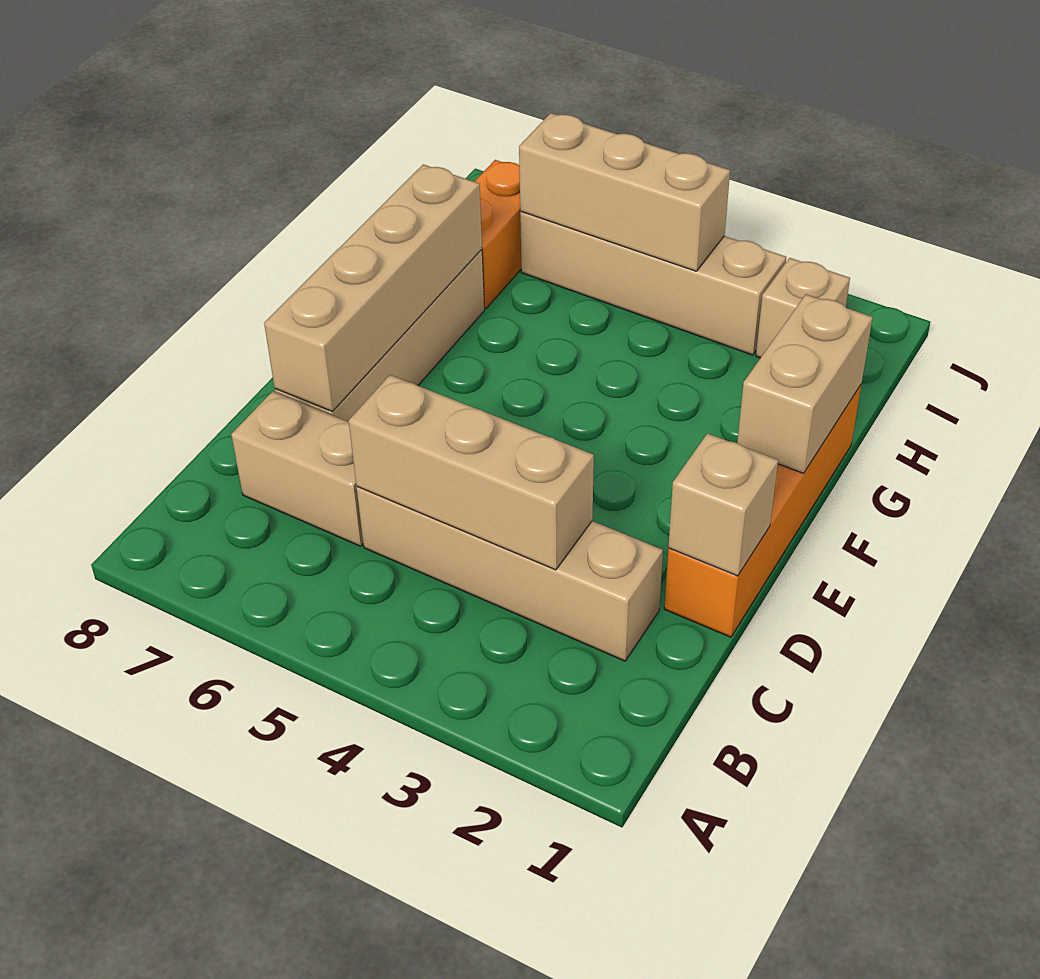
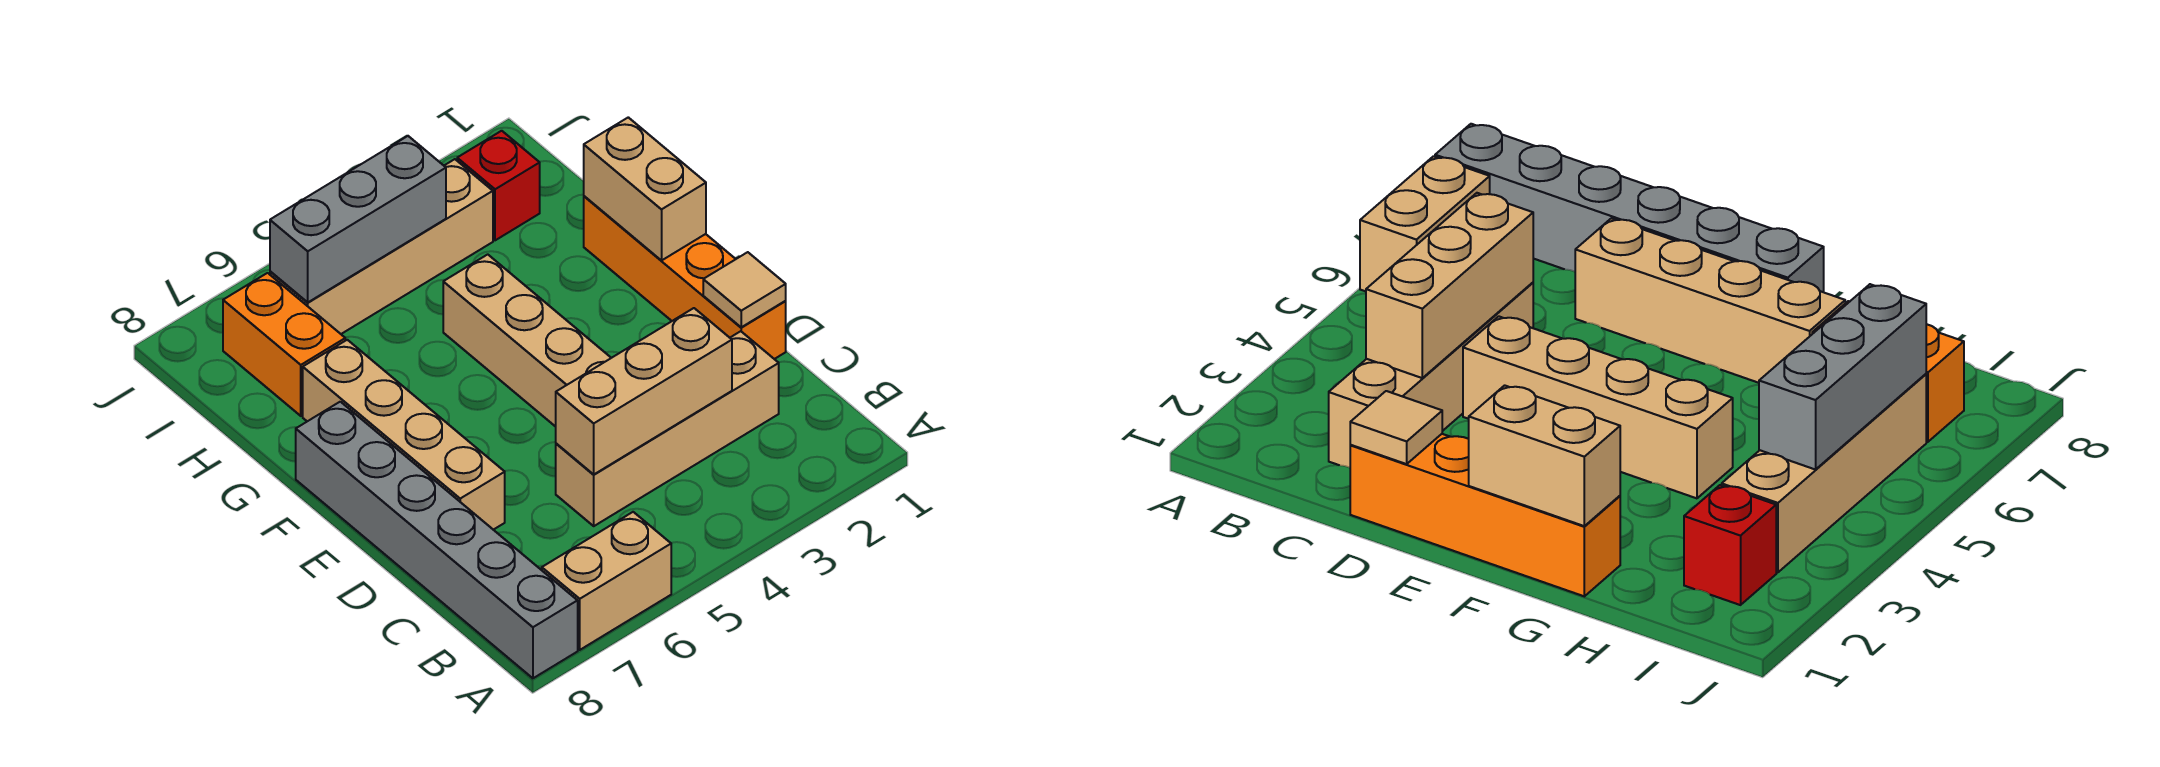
none -> grey brick A8:F8 level 1
tan brick C6:C7 level 1 -> tan brick A6:A7 level 1
tan brick D1 level 2 -> tan tile D1 level 2
tan brick D7:G7 level 2 -> tan brick D4:G4 level 1
tan brick I2 level 1 -> red brick I2 level 1
tan brick I4:I6 level 2 -> grey brick I4:I6 level 2

